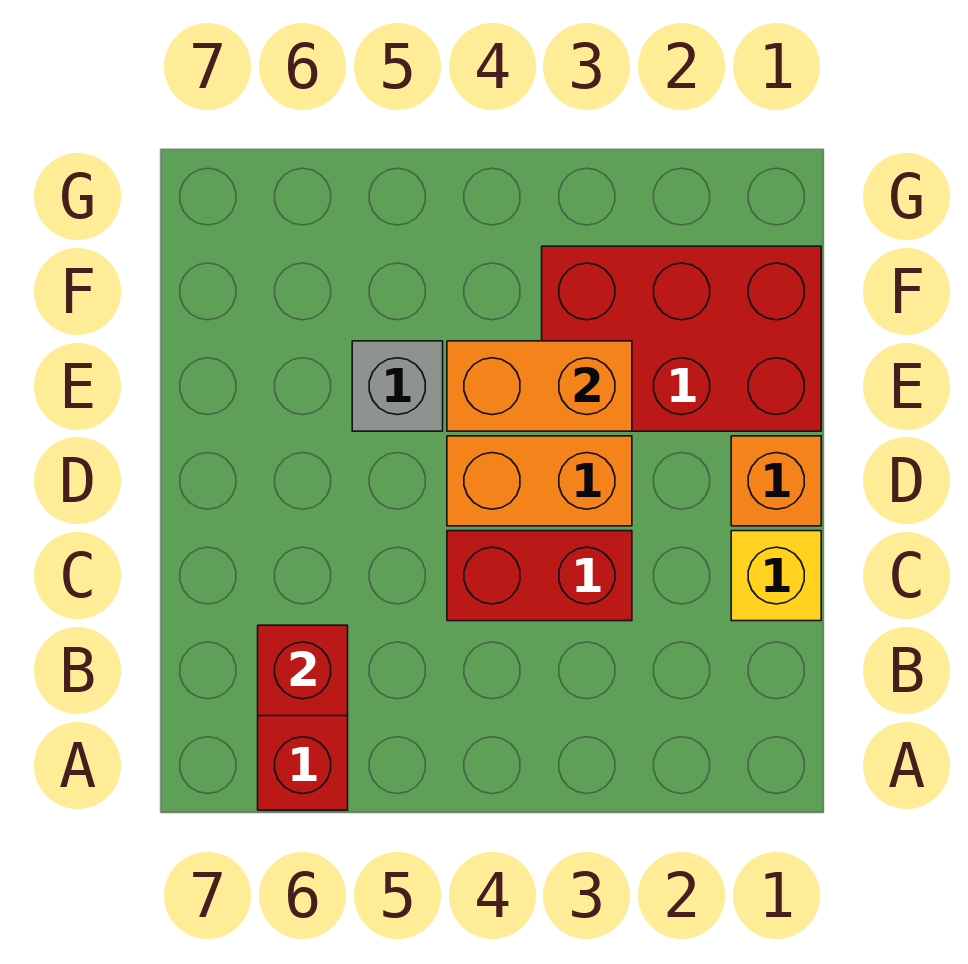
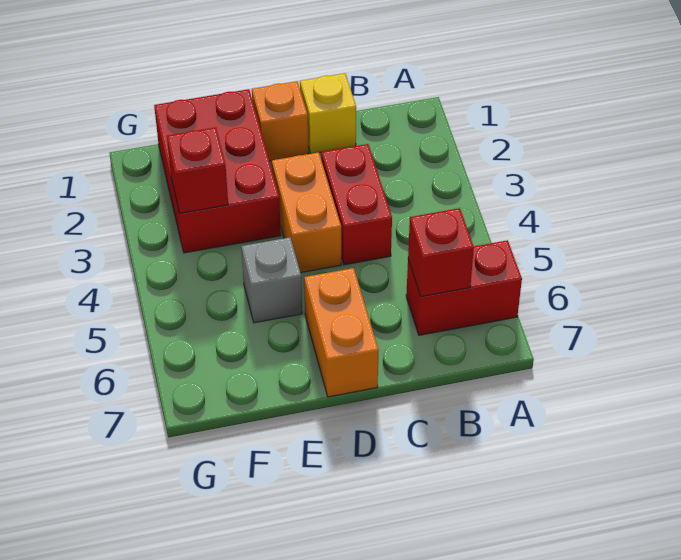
orange brick E3:E4 level 2 -> orange brick D6:D7 level 1
none -> red brick F3 level 2

